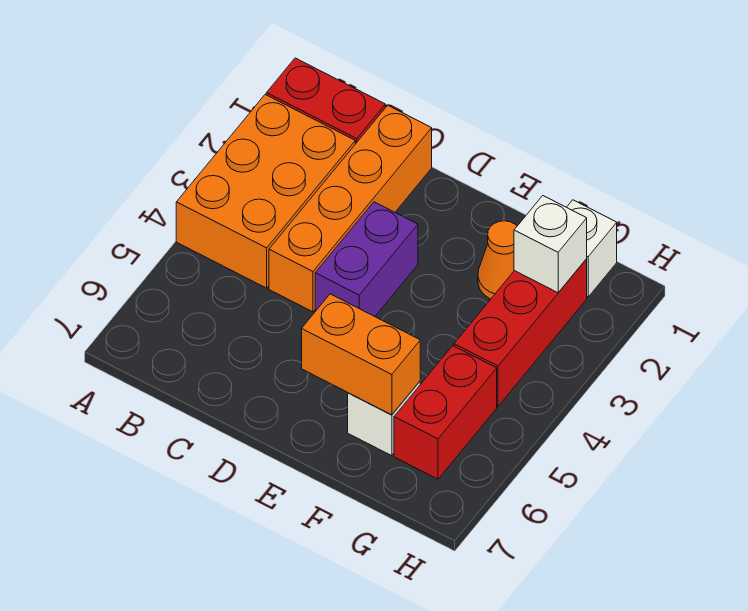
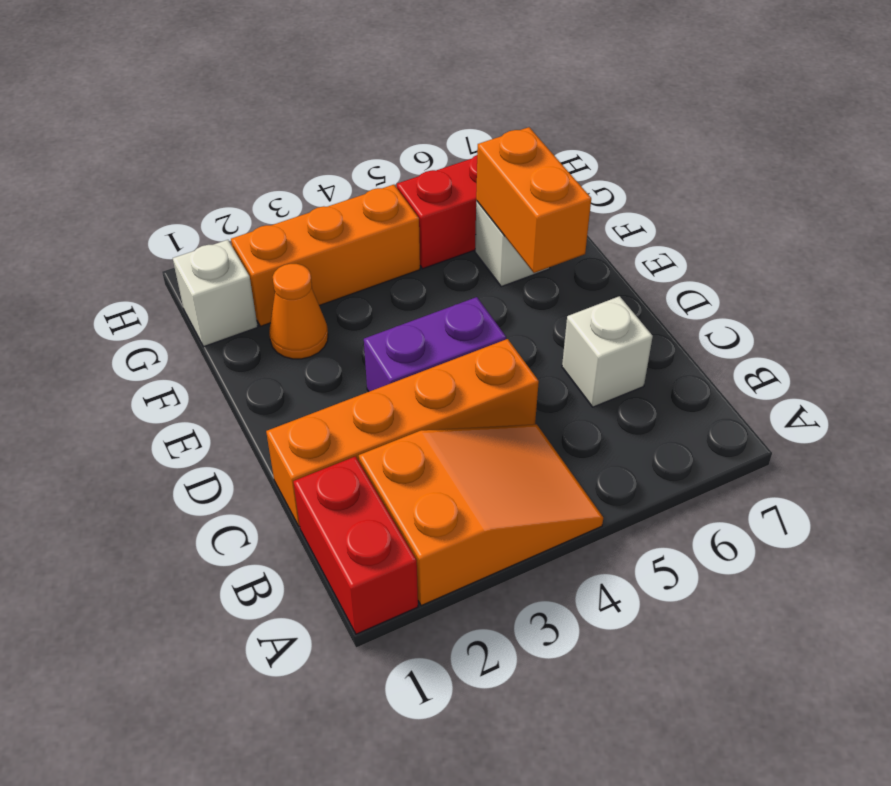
orange brick A2:B4 level 1 -> orange slope A2:B4 level 1 top 2
red brick G2:G4 level 1 -> orange brick G2:G4 level 1
white brick G2 level 2 -> white brick C6 level 1

